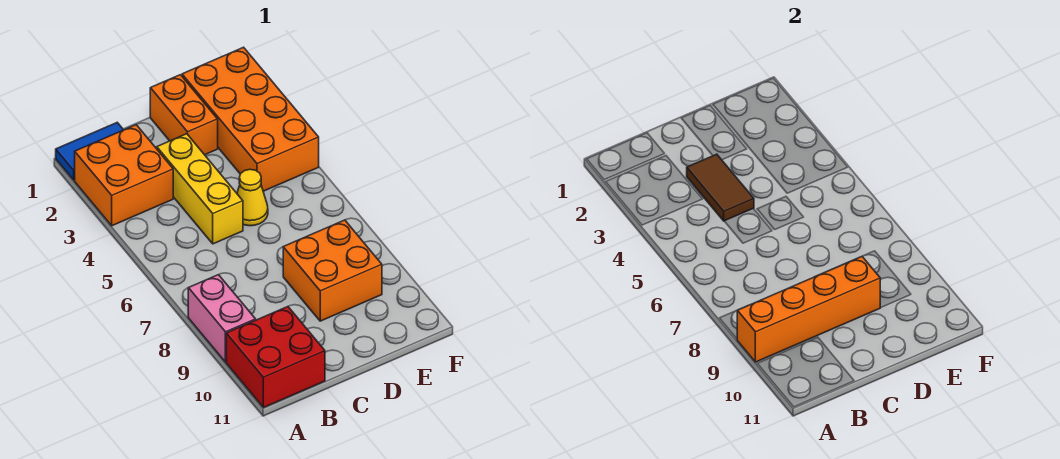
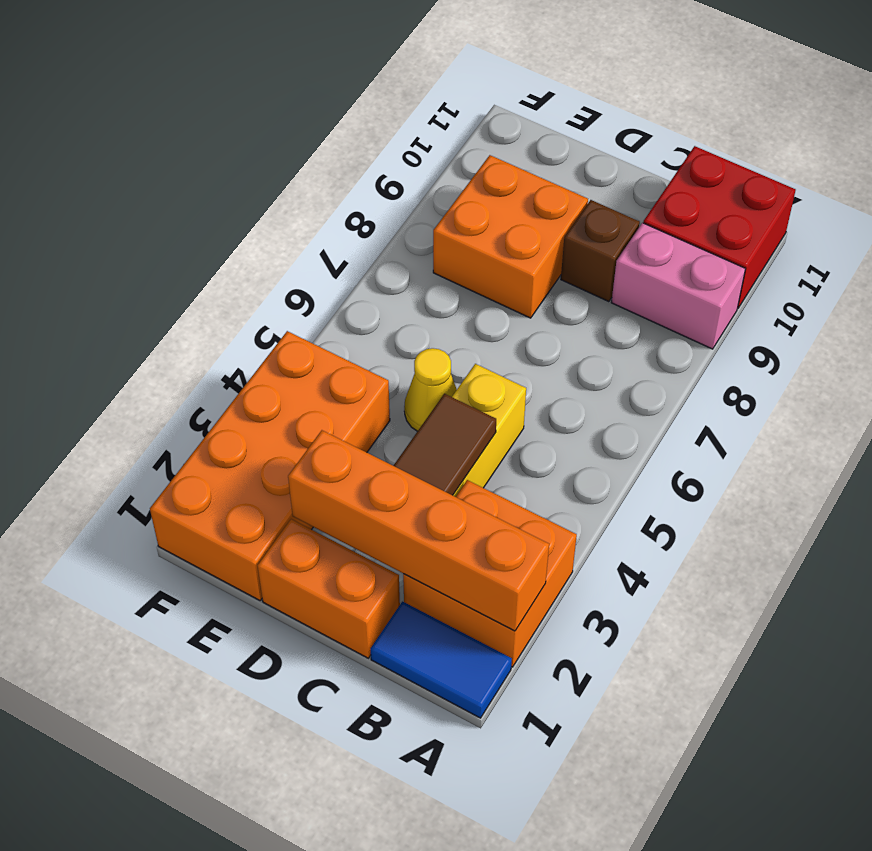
pink brick A8:A9 level 1 -> pink brick A9:B9 level 1
orange brick A9:D9 level 2 -> orange brick A2:D2 level 2
none -> brown brick C9 level 1
orange brick D1:D2 level 1 -> orange brick C1:D1 level 1

